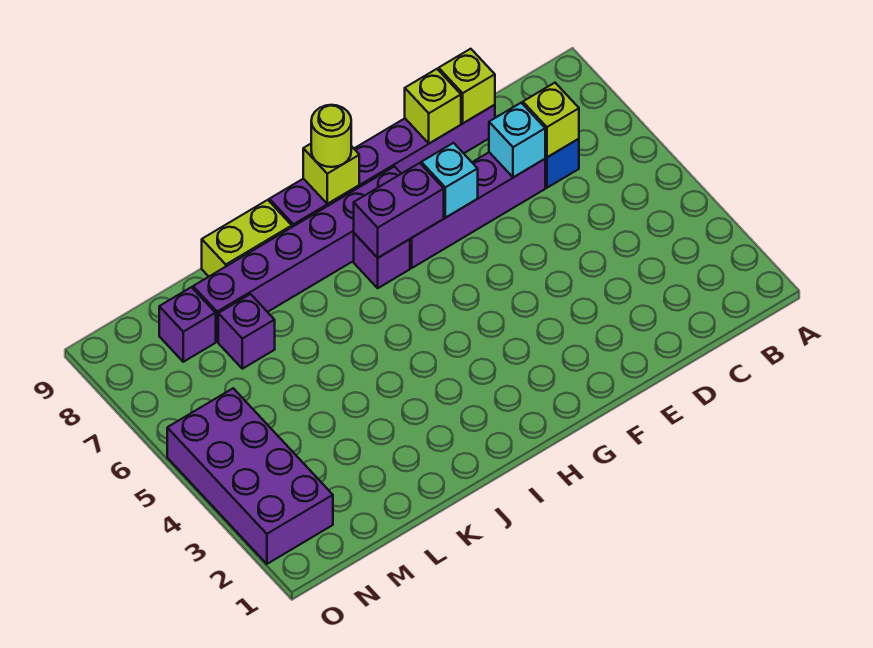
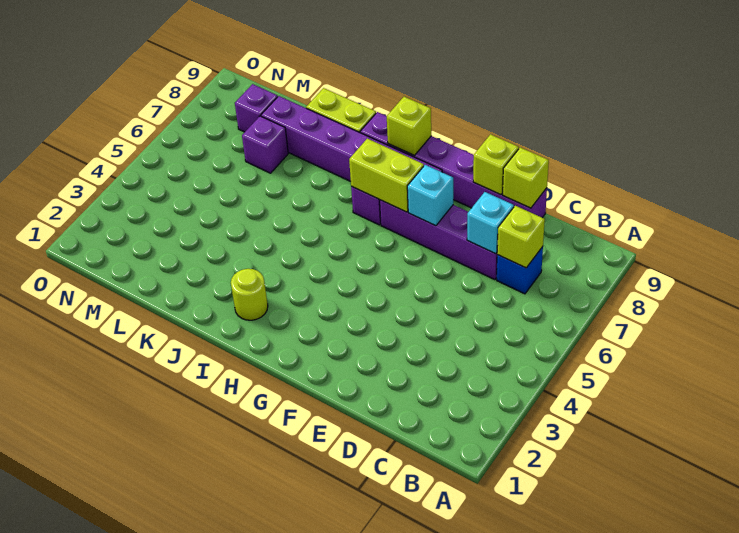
purple brick G7:H7 level 2 -> lime brick G7:H7 level 2
lime round brick H9 level 3 -> lime round brick I2 level 1
purple brick N2:O5 level 1 -> none

